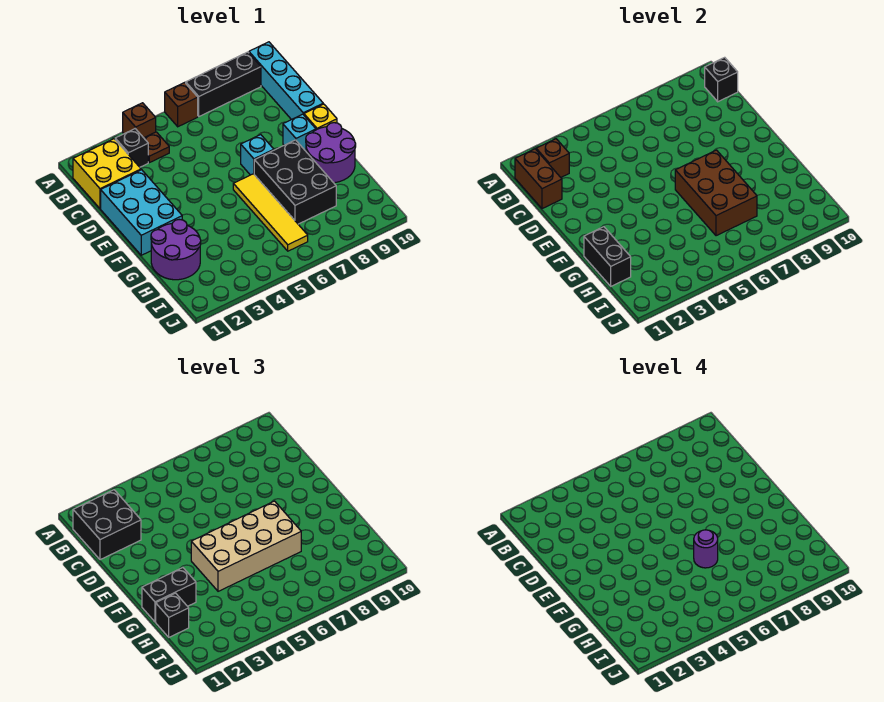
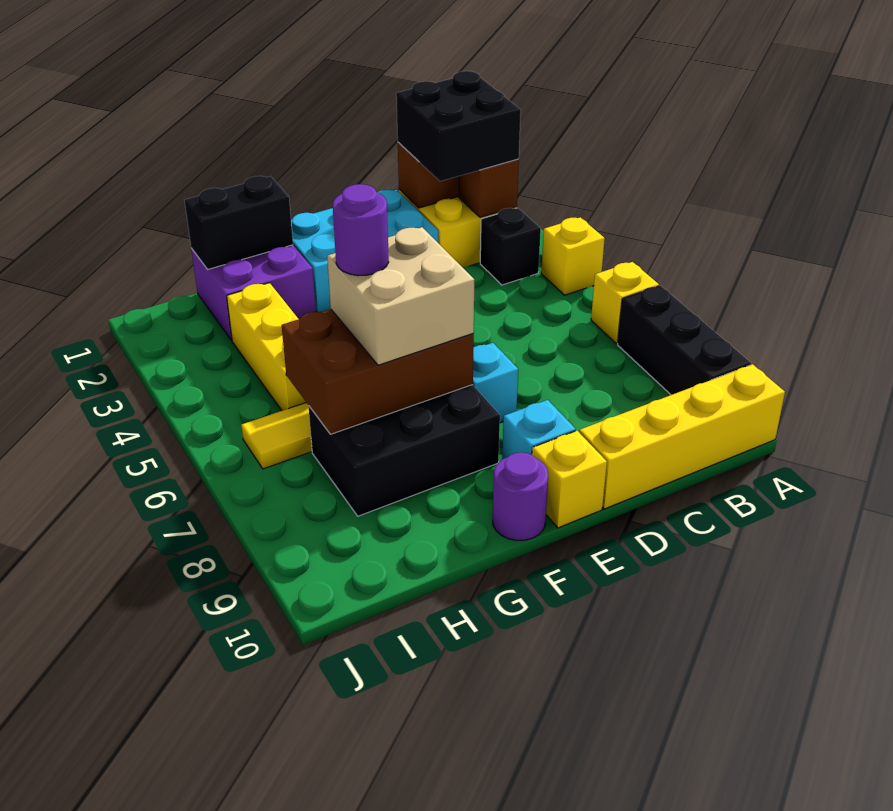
brown brick A4 level 1 -> yellow brick A4 level 1
brown brick A6 level 1 -> yellow brick A6 level 1
cyan brick A10:D10 level 1 -> yellow brick A10:D10 level 1
brown plate B4 level 1 -> none
black brick B10 level 2 -> none
tan brick F4:G7 level 3 -> tan brick F6:G7 level 3
purple round brick F9:G10 level 1 -> purple round brick F10 level 1
purple round brick G1:H2 level 1 -> purple brick G1:H2 level 1
black brick G1:G2 level 3 -> none
black brick H1 level 3 -> none
none -> yellow brick H3:H5 level 1

